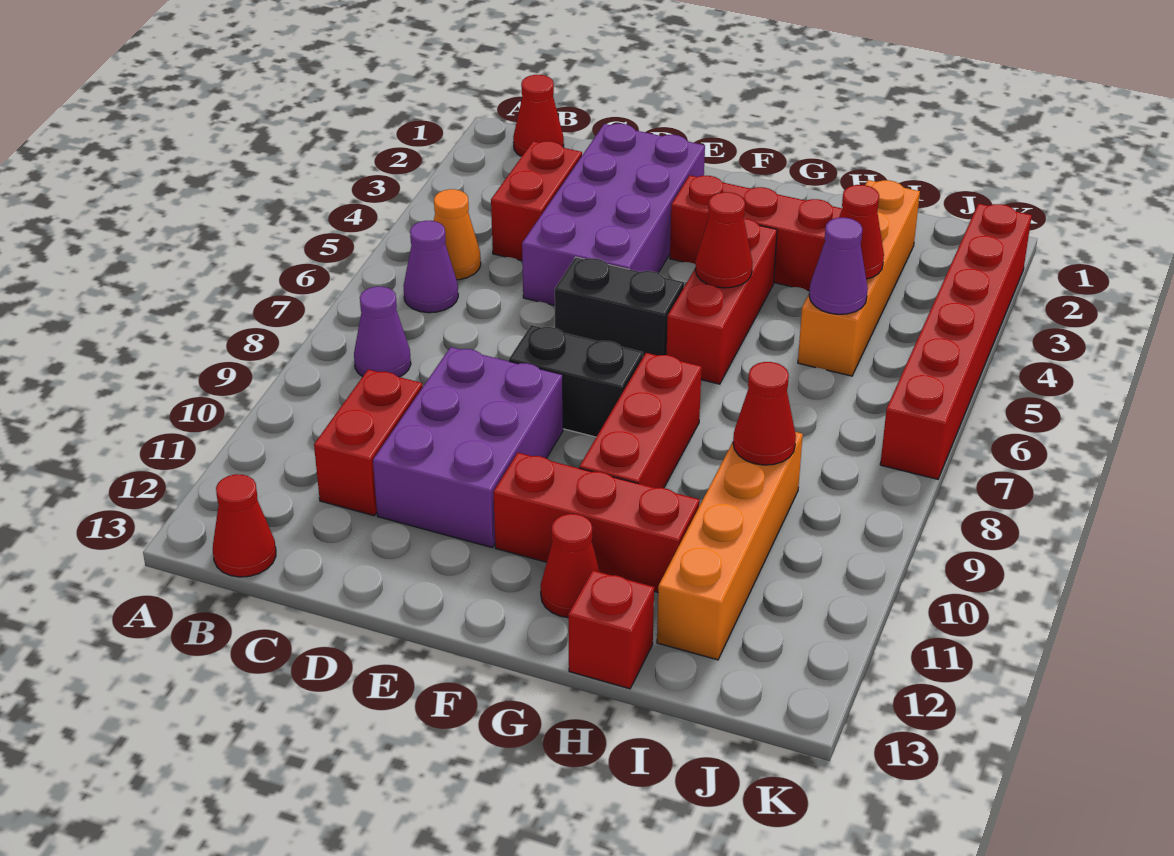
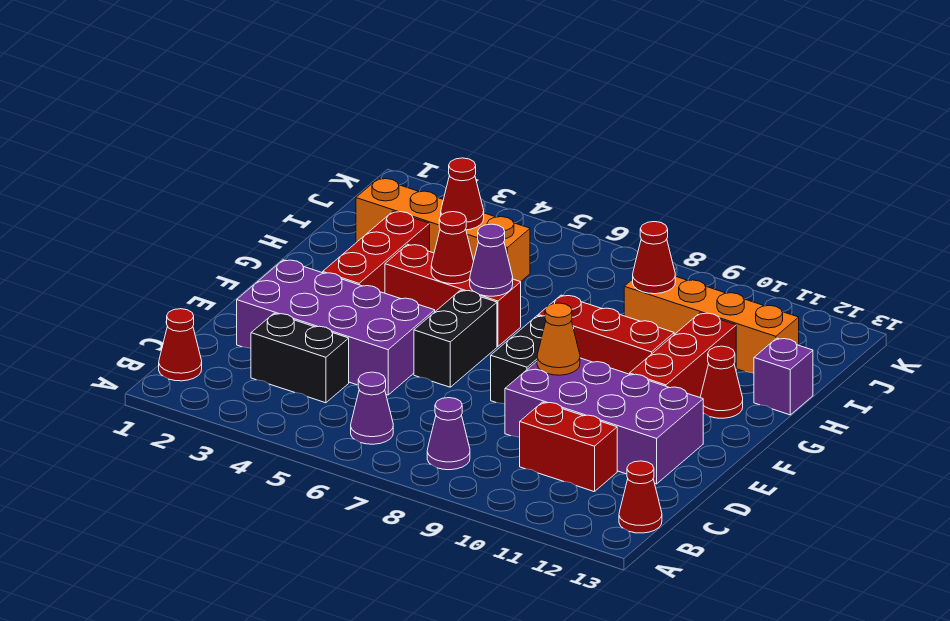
orange cone B5 level 1 -> orange cone E9 level 2
red brick C3:C4 level 1 -> black brick C3:C4 level 1
purple brick D9:E11 level 1 -> purple brick D9:E12 level 1
red brick H13 level 1 -> purple brick H13 level 1
purple cone I5 level 2 -> purple cone G6 level 2
red brick K2:K7 level 1 -> none

